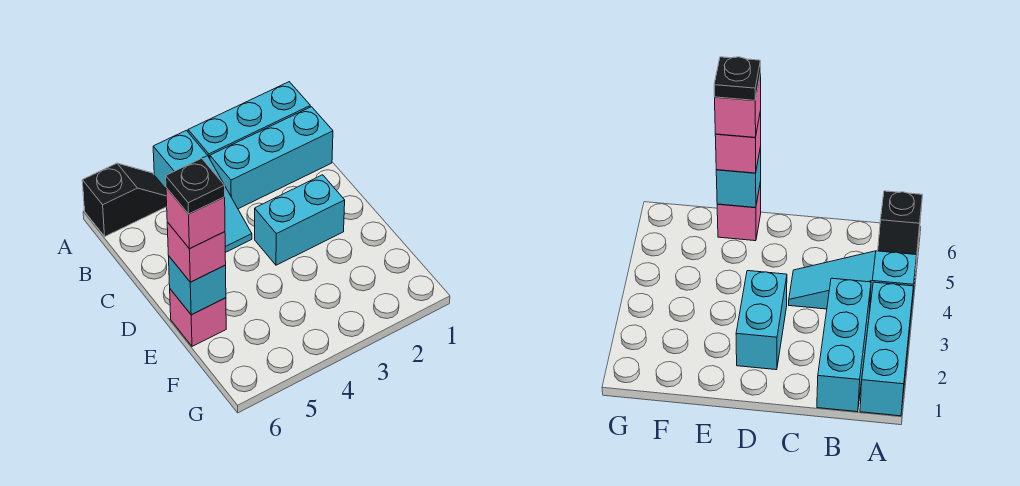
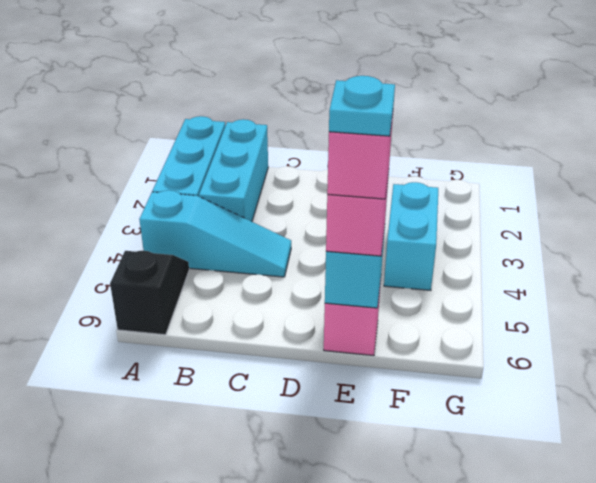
cyan brick D2:D3 level 1 -> cyan brick F3:F4 level 1
black plate E6 level 5 -> cyan plate E6 level 5

